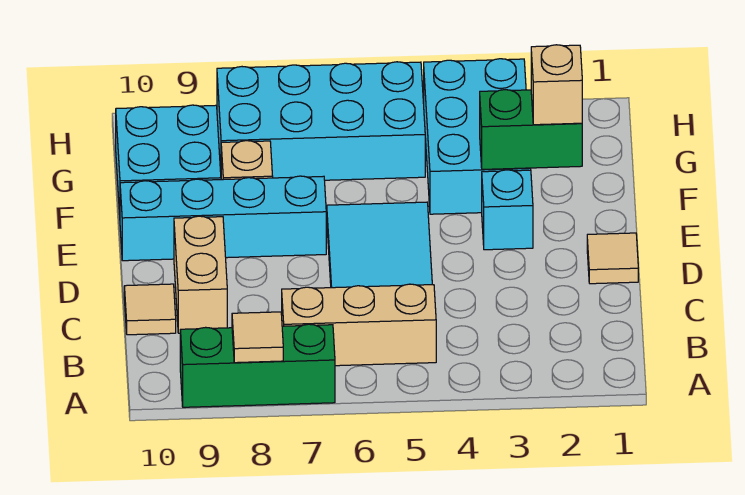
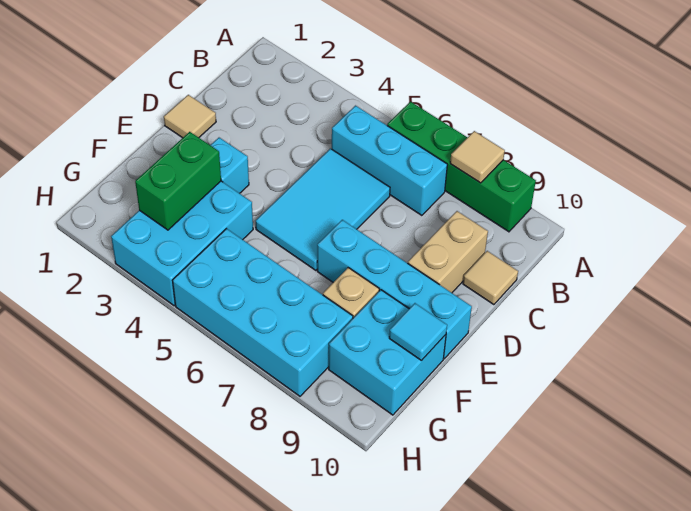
green brick A7:A9 level 1 -> green brick A6:A9 level 1
tan brick B5:B7 level 1 -> cyan brick B5:B7 level 1
green brick F2:F3 level 2 -> green brick F3:G3 level 2
tan brick F2 level 3 -> none
none -> cyan tile F10 level 2

